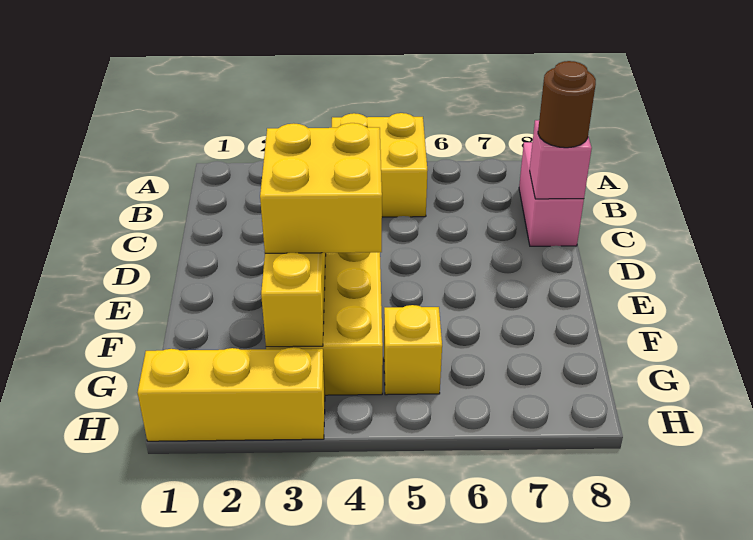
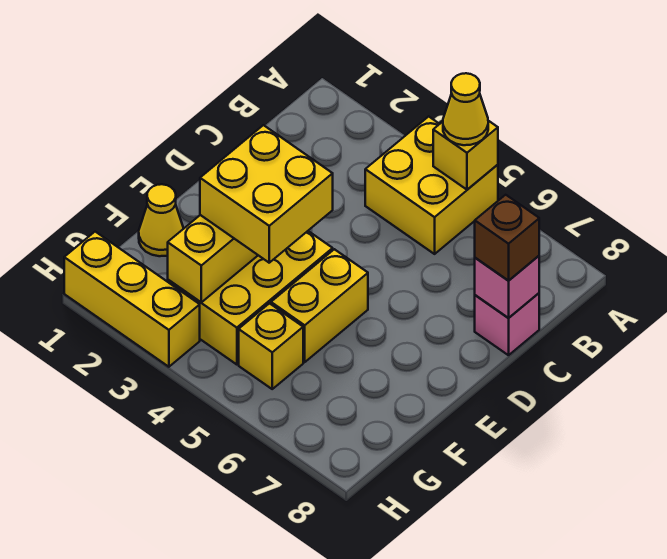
none -> yellow brick A5 level 2
none -> yellow cone A5 level 3
pink brick B8:C8 level 1 -> pink brick C8 level 1
brown round brick C8 level 3 -> brown brick C8 level 3
none -> yellow brick E5:F5 level 1
none -> yellow cone F1 level 1

